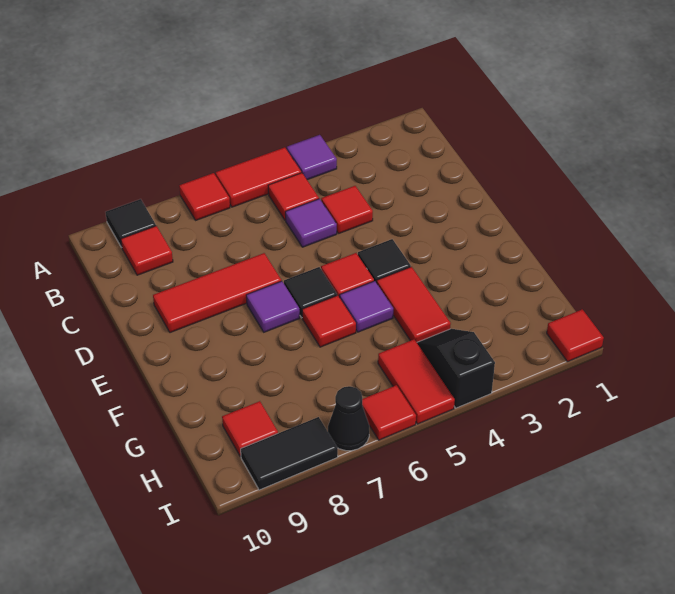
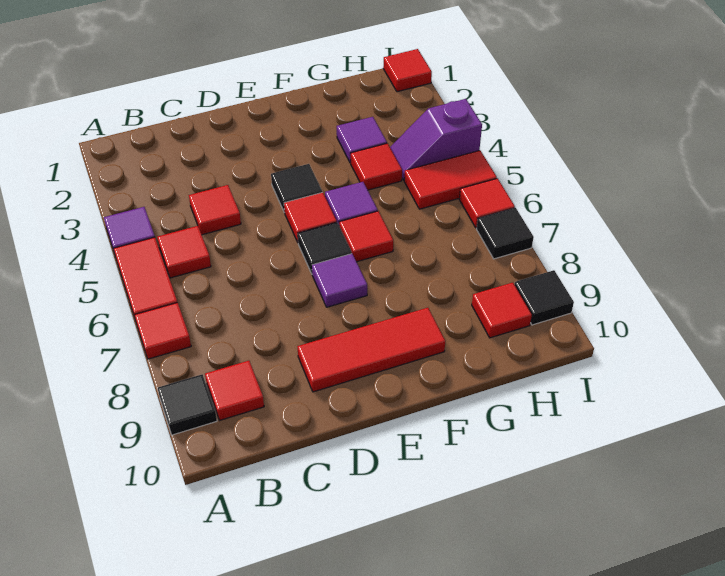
purple tile C5 level 1 -> purple tile G3 level 1
red tile D7:D9 level 1 -> red tile D9:F9 level 1
red tile F4:G4 level 1 -> red tile G4 level 1
black slope H4:I4 level 1 top I -> purple slope H4:I4 level 1 top I
black cone I7 level 1 -> black tile I7 level 1
black tile I8:I9 level 1 -> black tile I9 level 1

